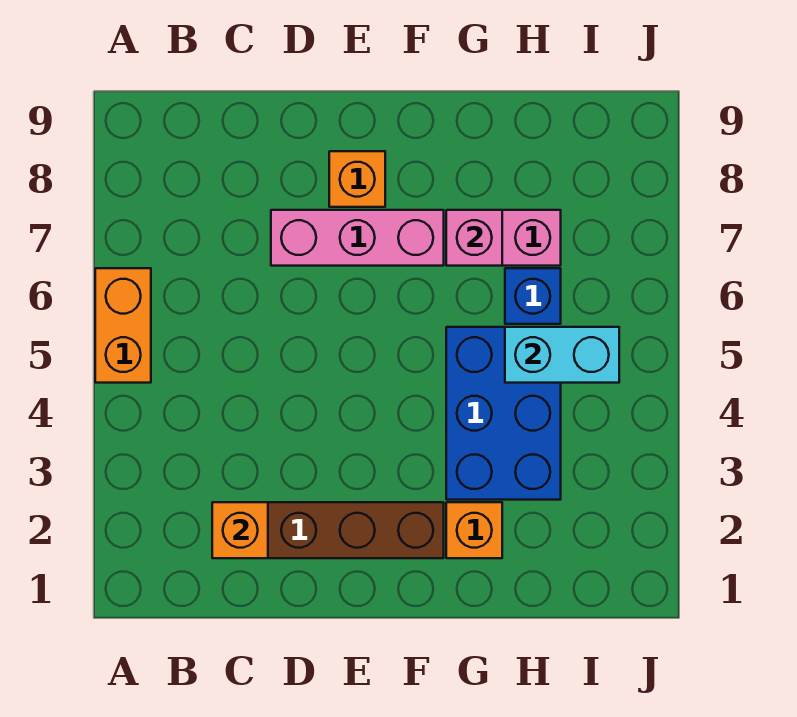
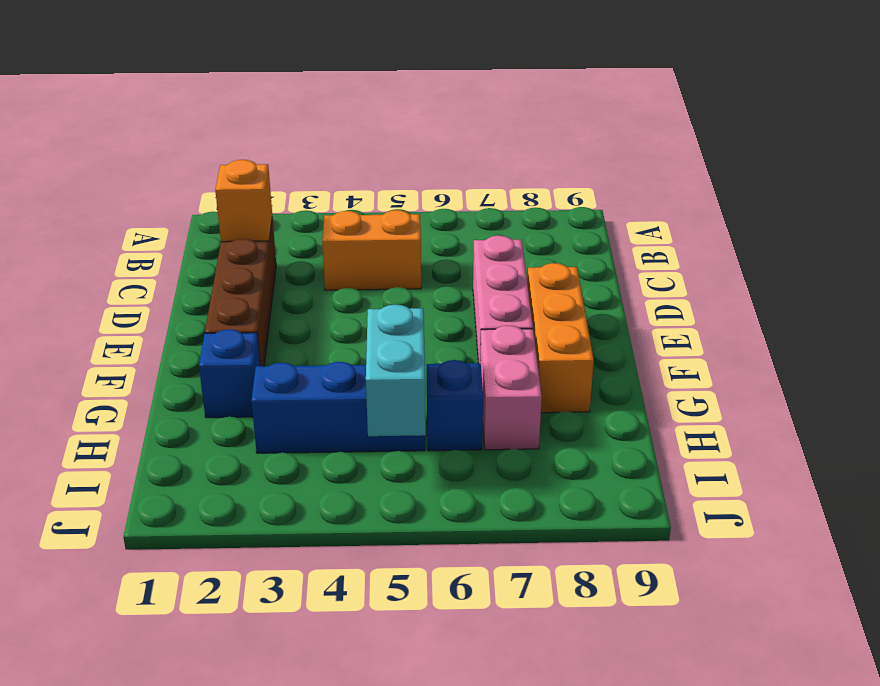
orange brick A5:A6 level 1 -> orange brick C4:C5 level 1
orange brick E8 level 1 -> orange brick E8:G8 level 1
orange brick G2 level 1 -> blue brick G2 level 1
blue brick G3:H5 level 1 -> blue brick H3:H5 level 1
pink brick G7 level 2 -> none

